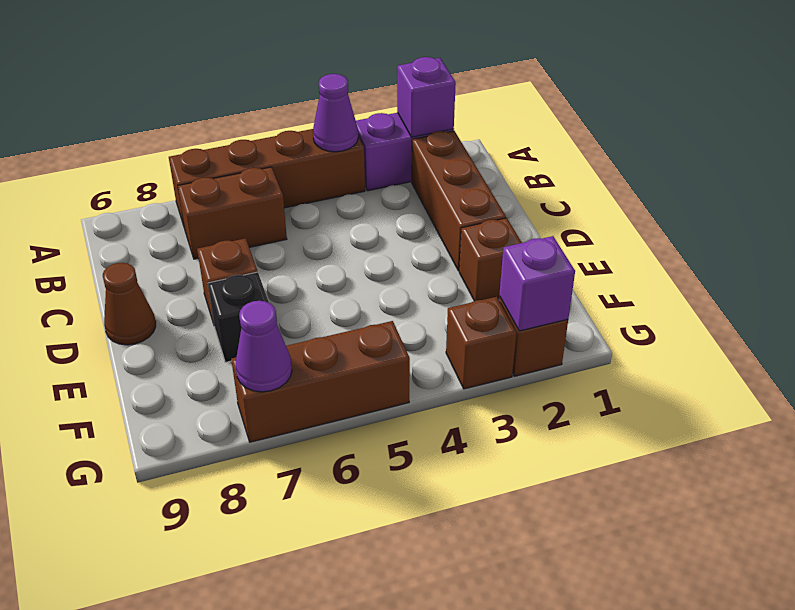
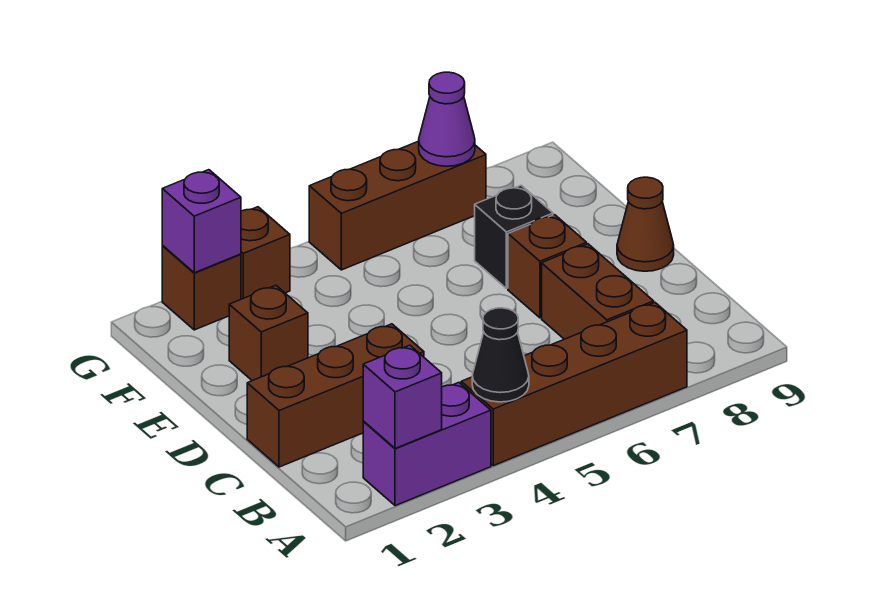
purple cone A4 level 2 -> black cone A4 level 2
brown brick B2:D2 level 1 -> brown brick C1:C3 level 1
brown brick B6:B7 level 1 -> brown brick B7:C7 level 1

